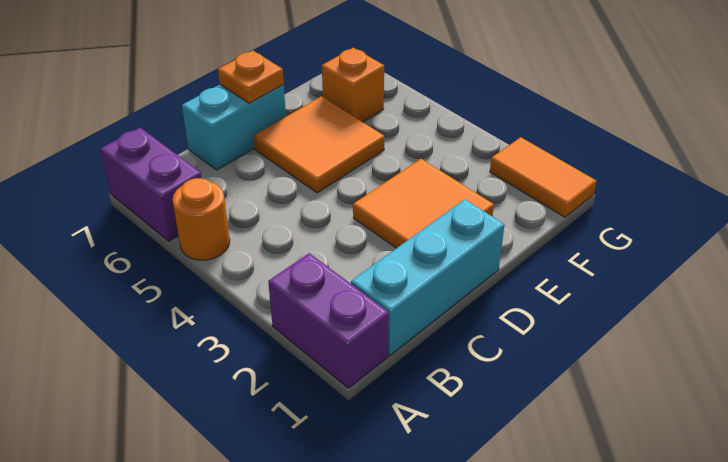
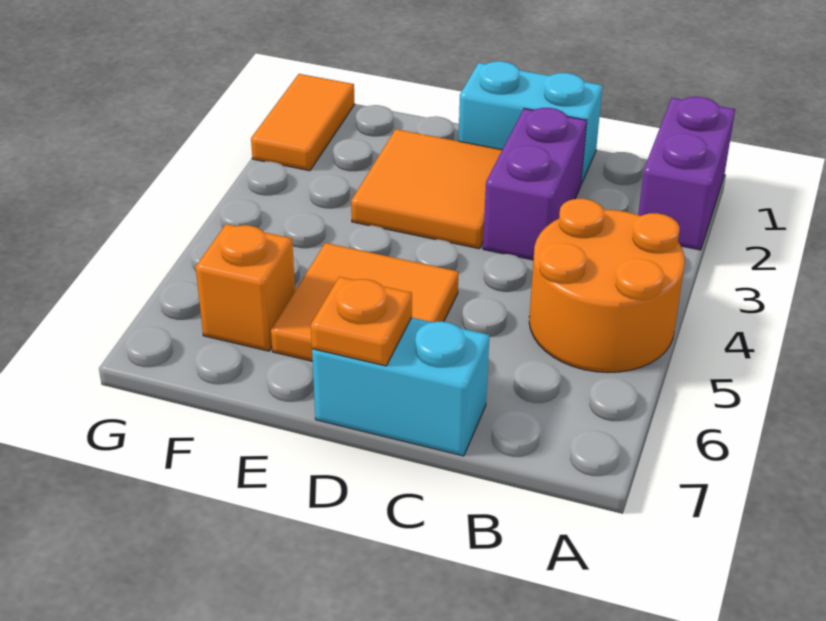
orange round brick A5 level 1 -> orange round brick A4:B5 level 1
purple brick A6:A7 level 1 -> purple brick C2:C3 level 1
cyan brick B1:D1 level 1 -> cyan brick C1:D1 level 1

